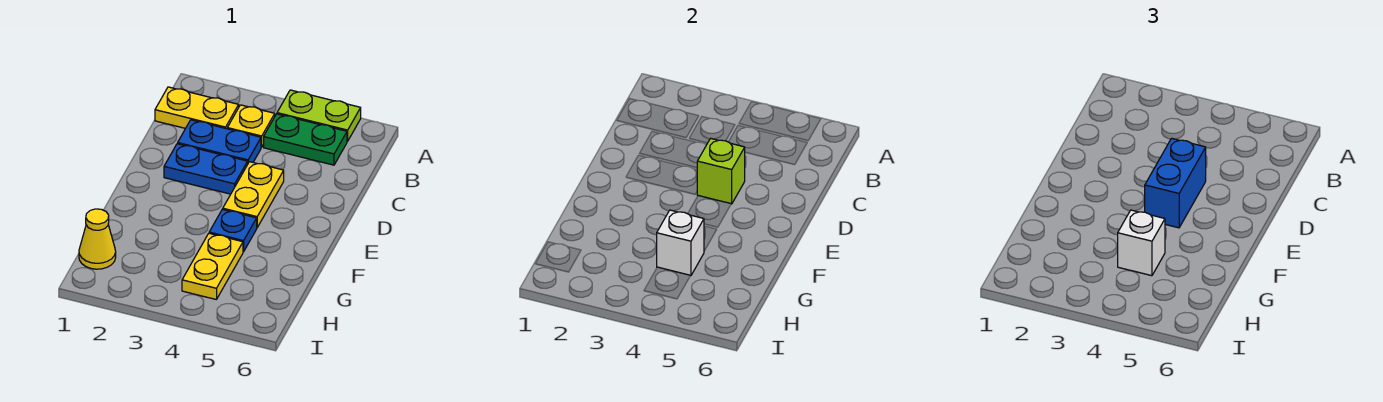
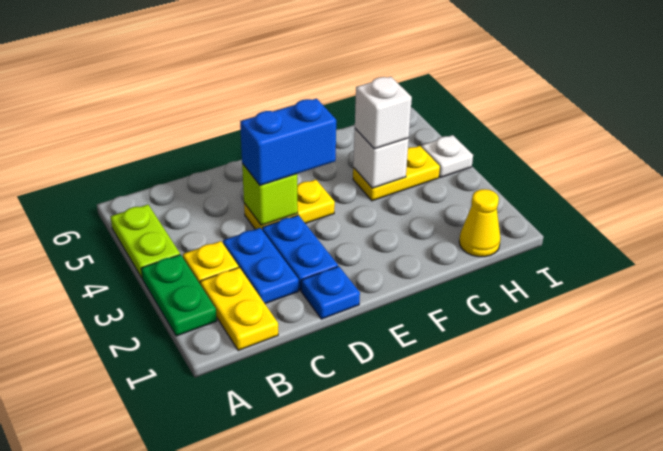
green plate B4:B5 level 1 -> green plate A2:A3 level 1
blue plate F4 level 1 -> blue plate D1 level 1
none -> white plate I4 level 1

